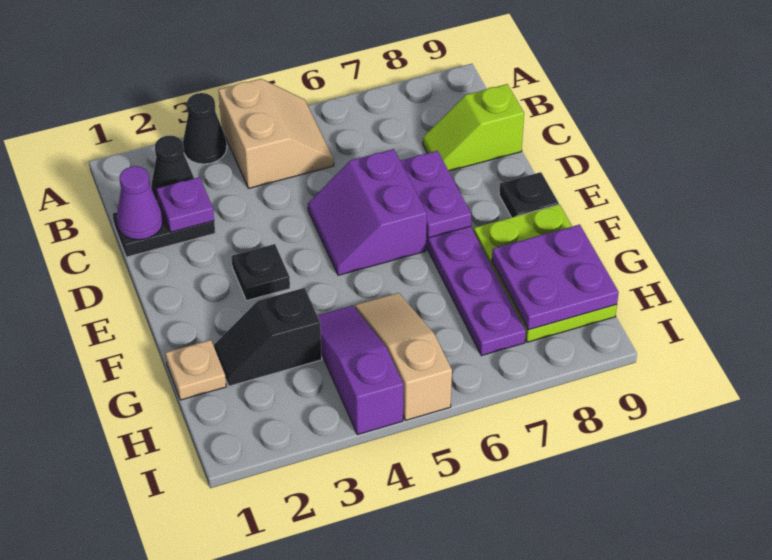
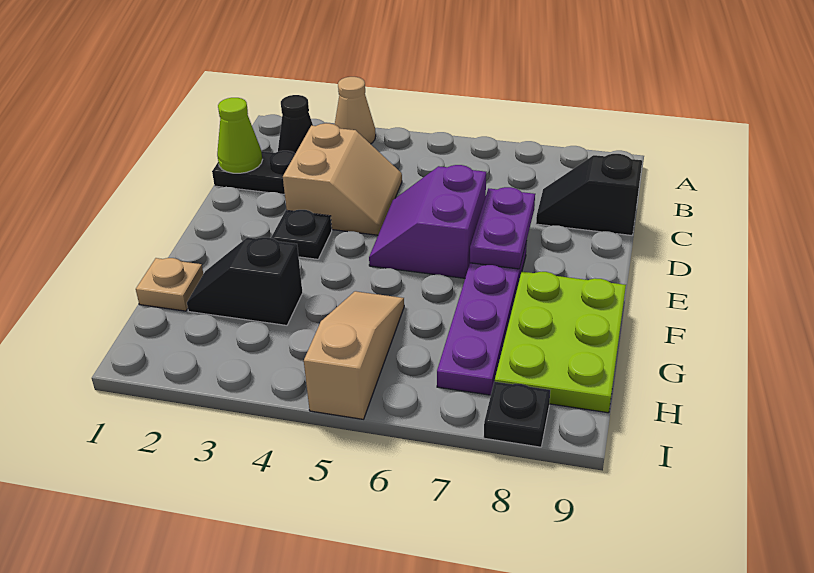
black cone A3 level 1 -> tan cone A3 level 1
tan slope A4:B5 level 1 top 4 -> tan slope C3:D4 level 1 top 3
purple cone C1 level 2 -> lime cone C1 level 2
purple plate C2 level 2 -> none
lime slope C8:C9 level 1 top 9 -> black slope C8:C9 level 1 top 9
black plate E9 level 1 -> black plate I8 level 1
purple slope G4:I4 level 1 top I -> none
purple plate G8:H9 level 2 -> none

